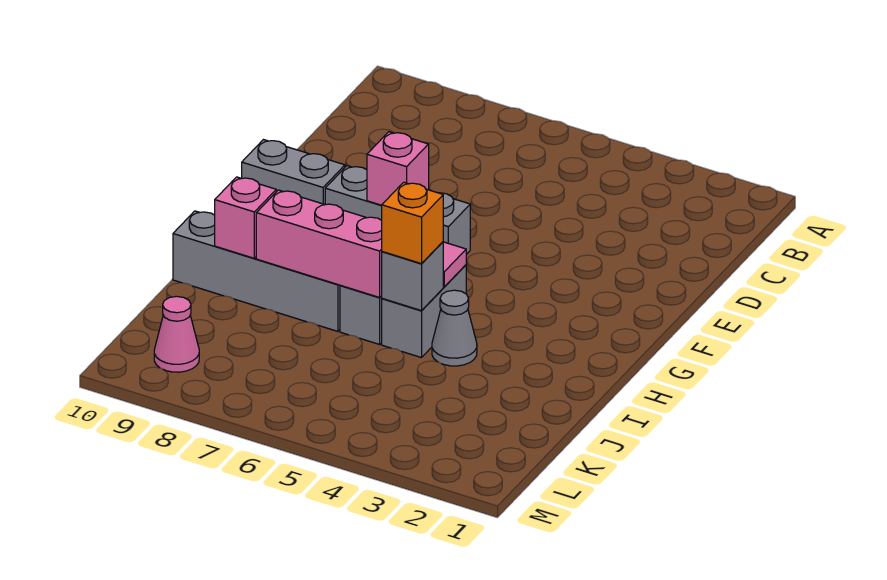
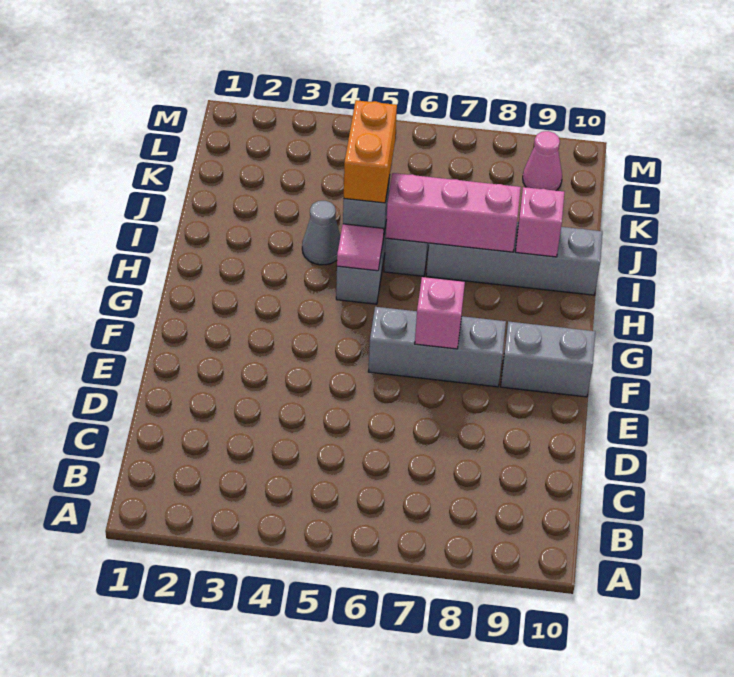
orange brick I5 level 3 -> orange brick I5:J5 level 3

